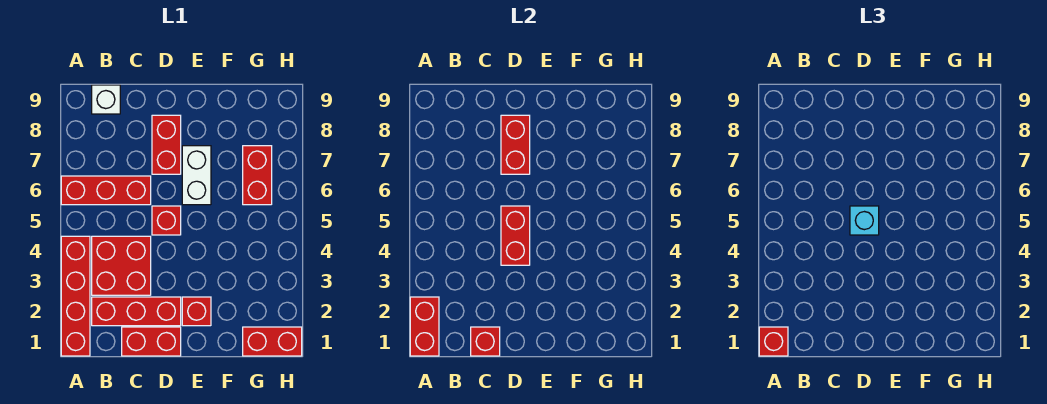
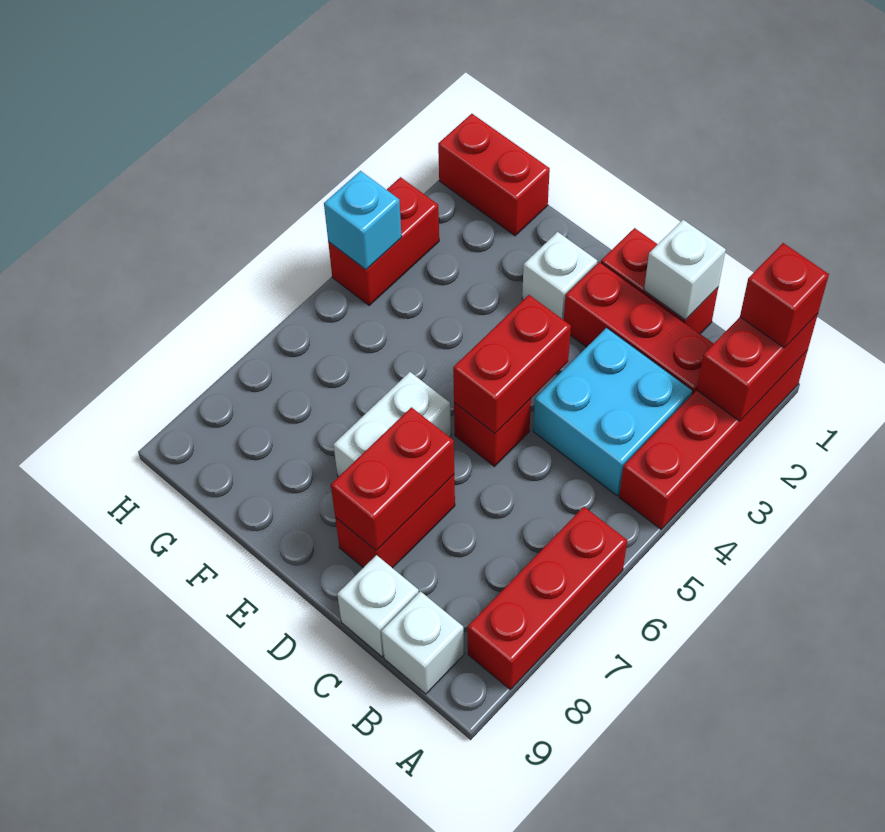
red brick A6:C6 level 1 -> red brick A6:A8 level 1
red brick B3:C4 level 1 -> cyan brick B3:C4 level 1
red brick C1 level 2 -> white brick C1 level 2
none -> white brick C9 level 1
cyan brick D5 level 3 -> cyan brick H4 level 2
red brick E2 level 1 -> white brick E2 level 1
red brick G6:G7 level 1 -> red brick H3:H4 level 1

